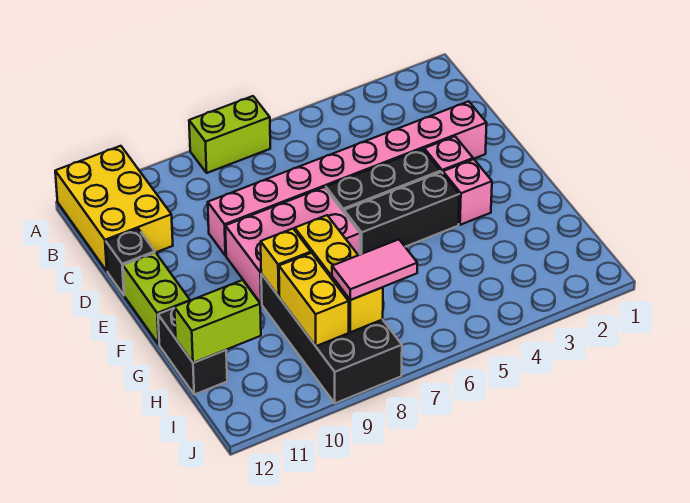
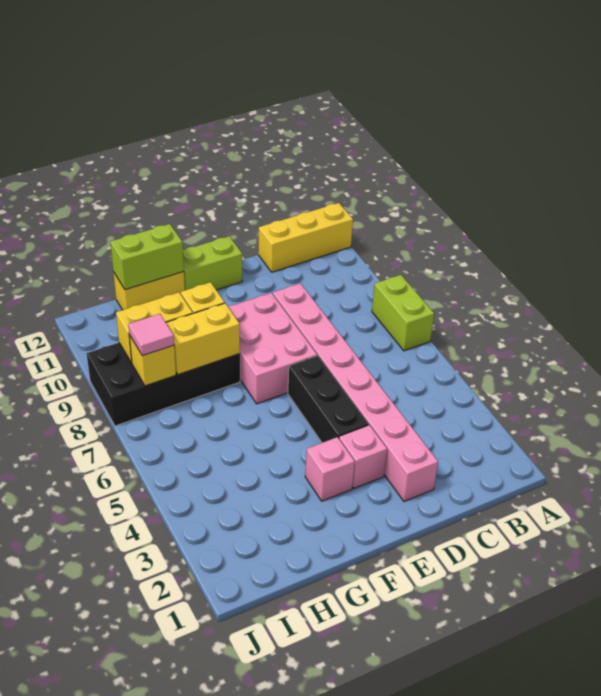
yellow brick A11:C12 level 1 -> yellow brick A12:C12 level 1
black brick D12 level 1 -> none
black brick F4:F6 level 1 -> none
black brick G12:H12 level 1 -> yellow brick G12:H12 level 1
lime brick H11:H12 level 2 -> lime brick G12:H12 level 2
pink tile I7:I8 level 3 -> pink tile I8 level 3

